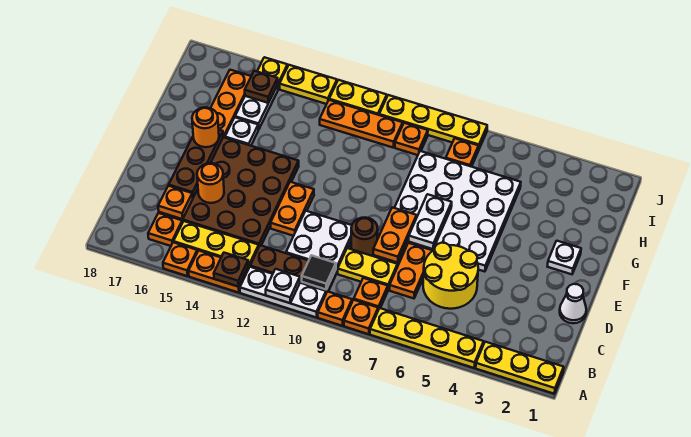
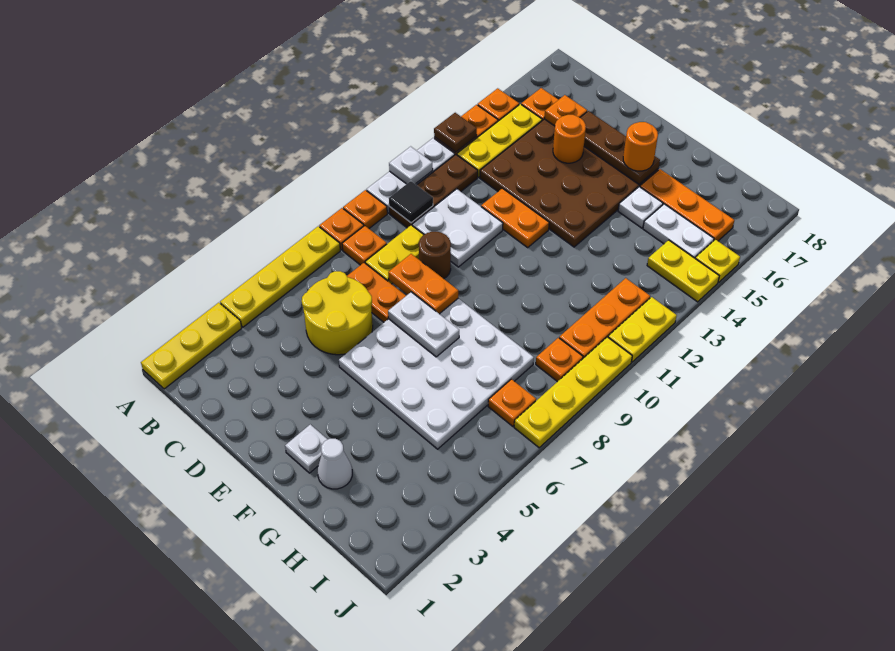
white cone D1 level 1 -> white cone G2 level 1
brown plate I15 level 2 -> none
yellow plate J13:J14 level 1 -> yellow plate I14:J14 level 1

